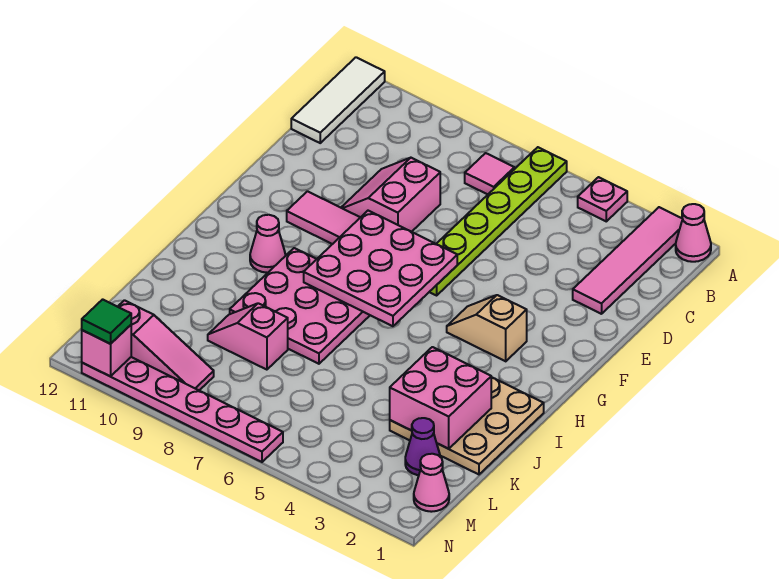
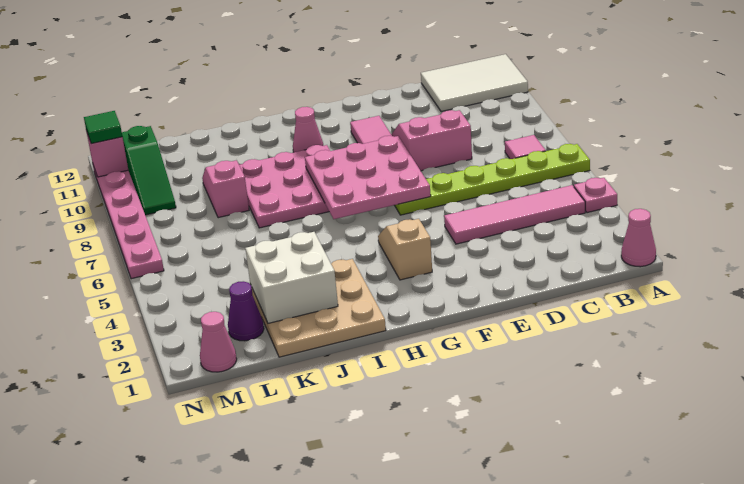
pink tile A2:D2 level 1 -> pink tile B4:E4 level 1
white tile A12:C12 level 1 -> white tile A11:C12 level 1
pink brick J2:K3 level 2 -> white brick J2:K3 level 2
pink slope M9:M11 level 1 top 11 -> green slope M9:M11 level 1 top 11

